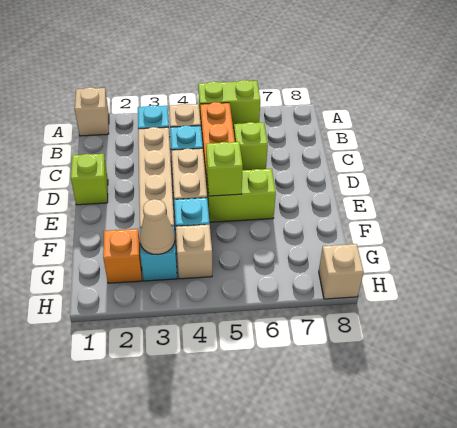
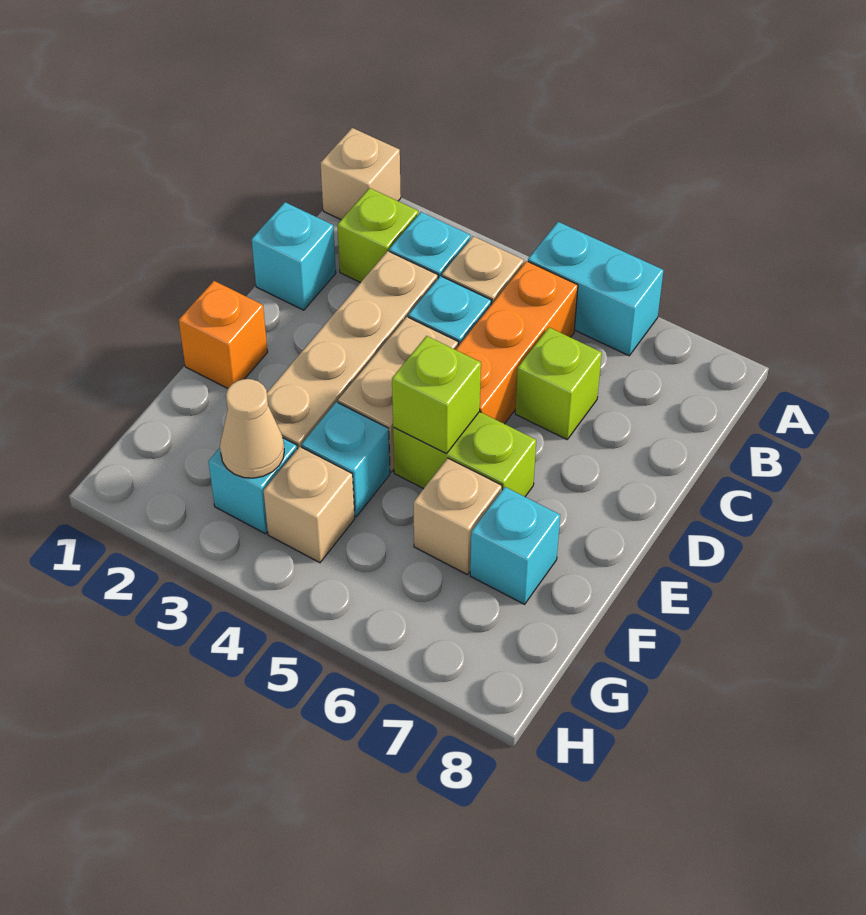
lime brick A5:A6 level 1 -> cyan brick A5:A6 level 1
none -> cyan brick C1 level 1
lime brick D1 level 1 -> lime brick B2 level 1
none -> cyan brick F7 level 1
orange brick G2 level 1 -> orange brick E1 level 1
tan brick H8 level 1 -> tan brick F6 level 1

